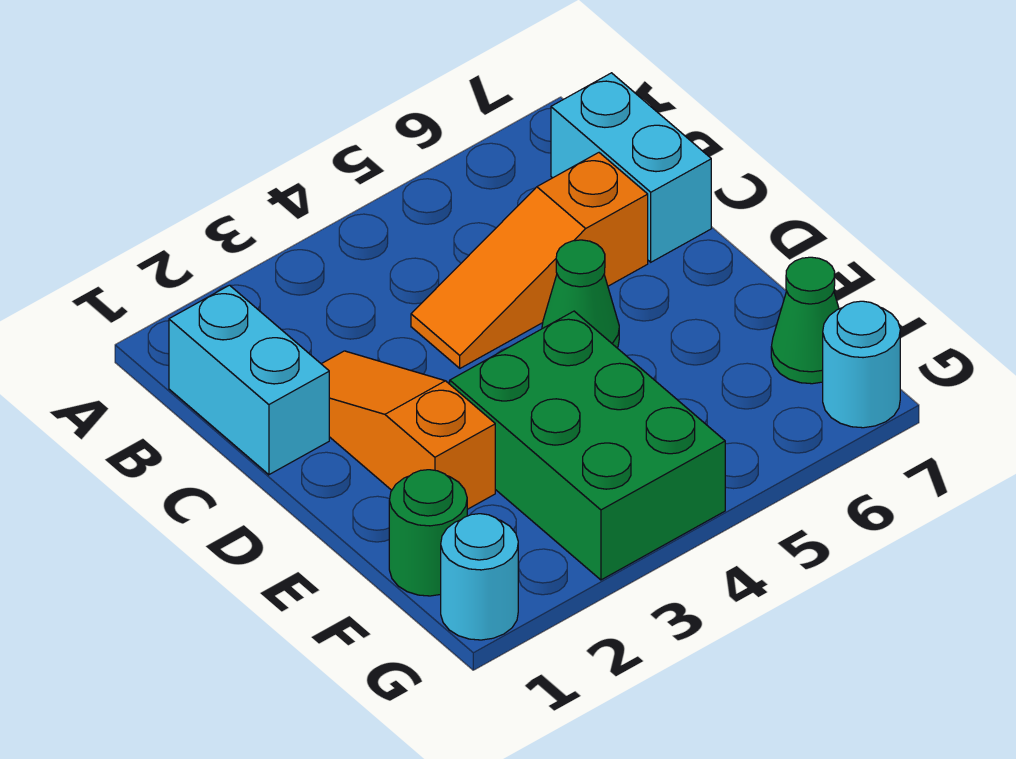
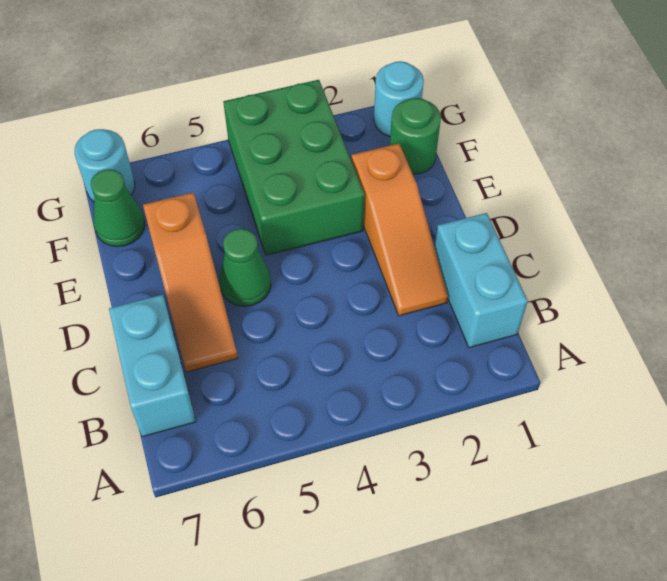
orange slope C4:C6 level 1 top 6 -> orange slope C6:E6 level 1 top E

